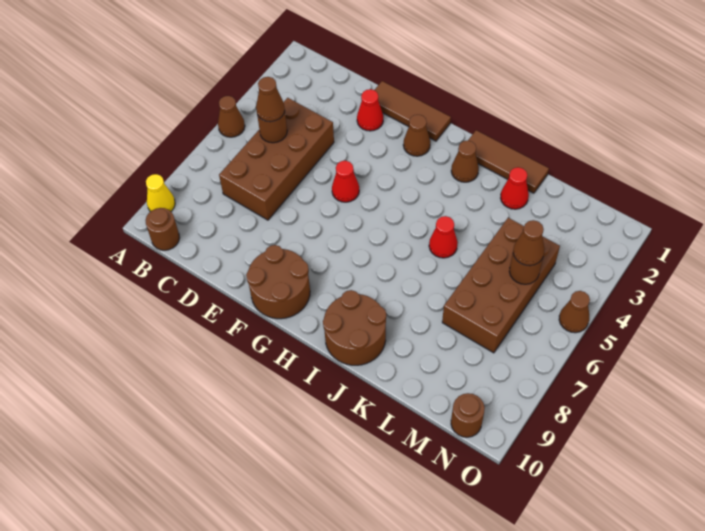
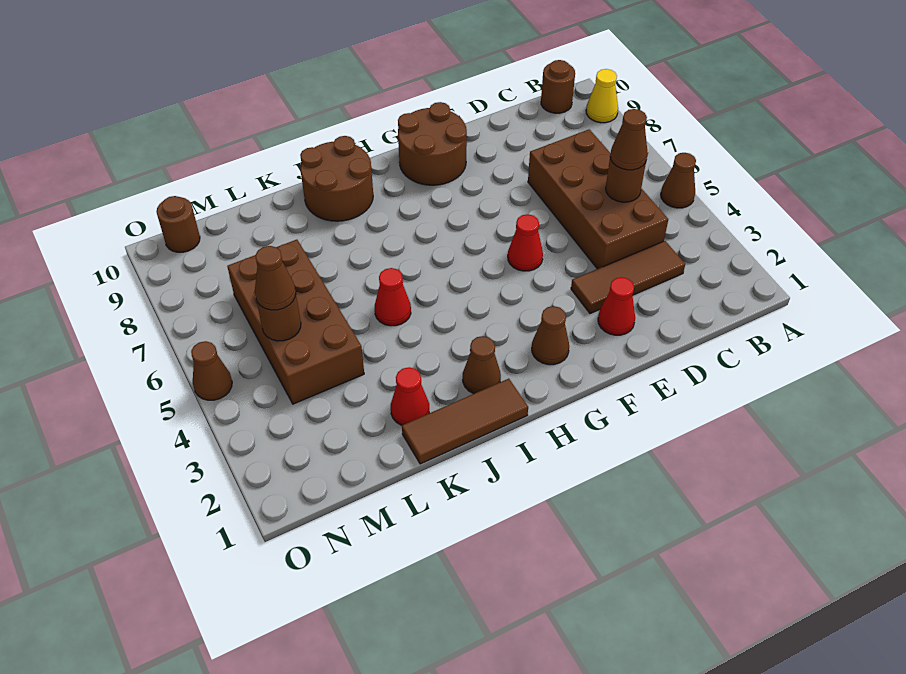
brown tile E1:G1 level 1 -> brown tile C3:E3 level 1

